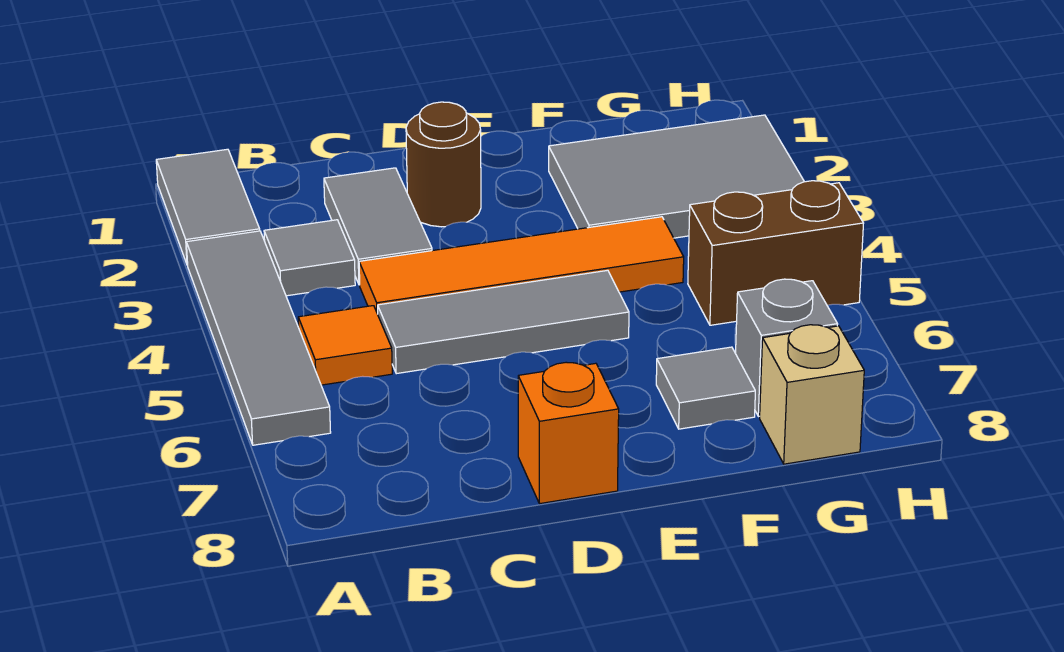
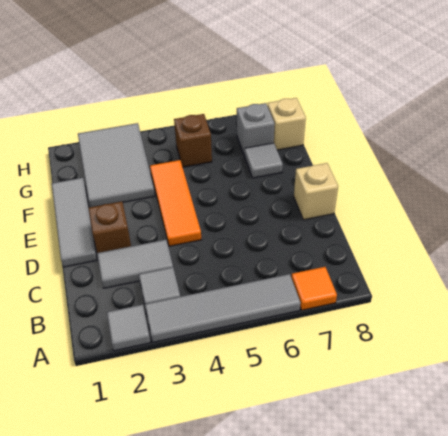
grey tile A1:A2 level 1 -> grey tile A2 level 1
orange tile B5 level 1 -> orange tile A7 level 1
orange tile C4:F4 level 1 -> orange tile D4:F4 level 1
grey tile C5:E5 level 1 -> grey tile D1:F1 level 1
brown round brick D2 level 1 -> brown brick D2 level 1
orange brick D8 level 1 -> tan brick D8 level 1
brown brick G5:H5 level 1 -> brown brick G5 level 1

